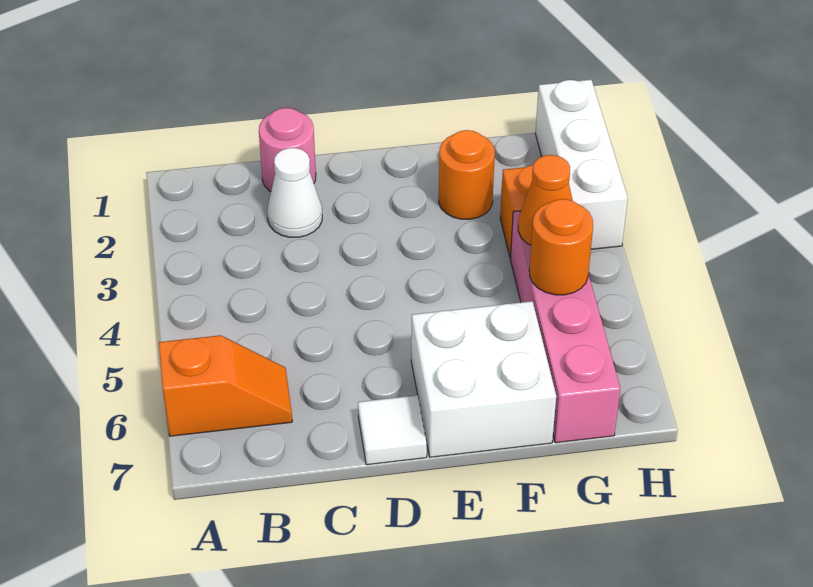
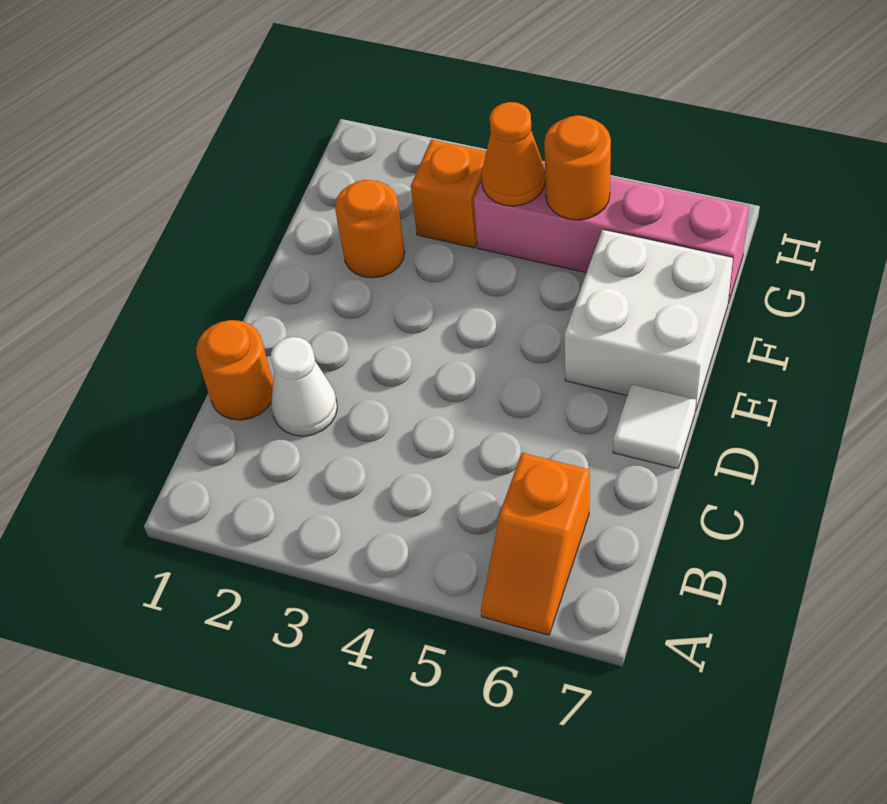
orange slope A6:B6 level 1 top A -> orange slope A6:B6 level 1 top B
pink round brick C1 level 1 -> orange round brick C1 level 1
white brick H1:H3 level 1 -> none

